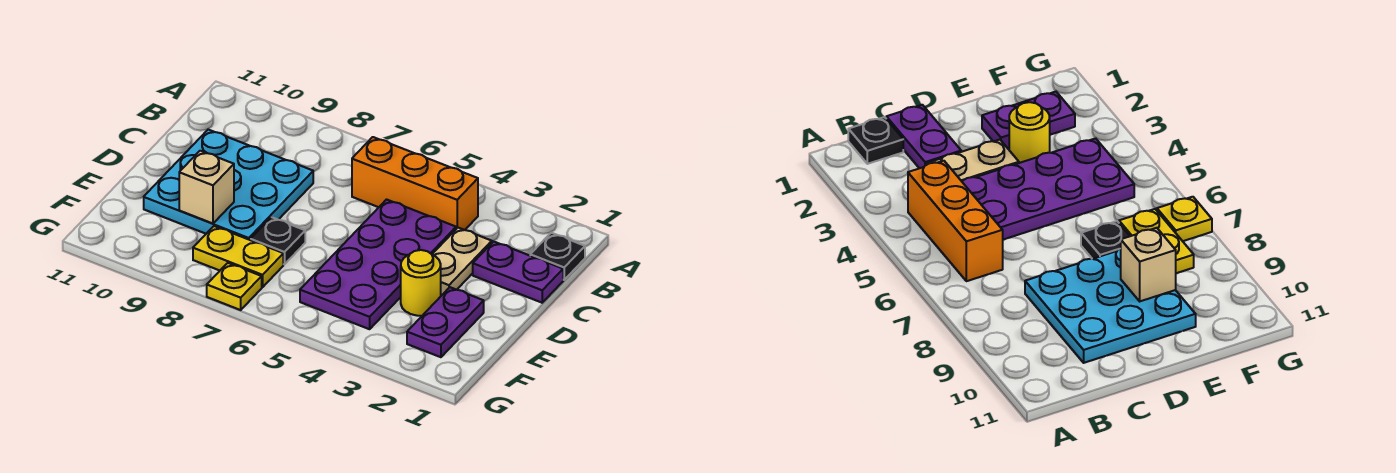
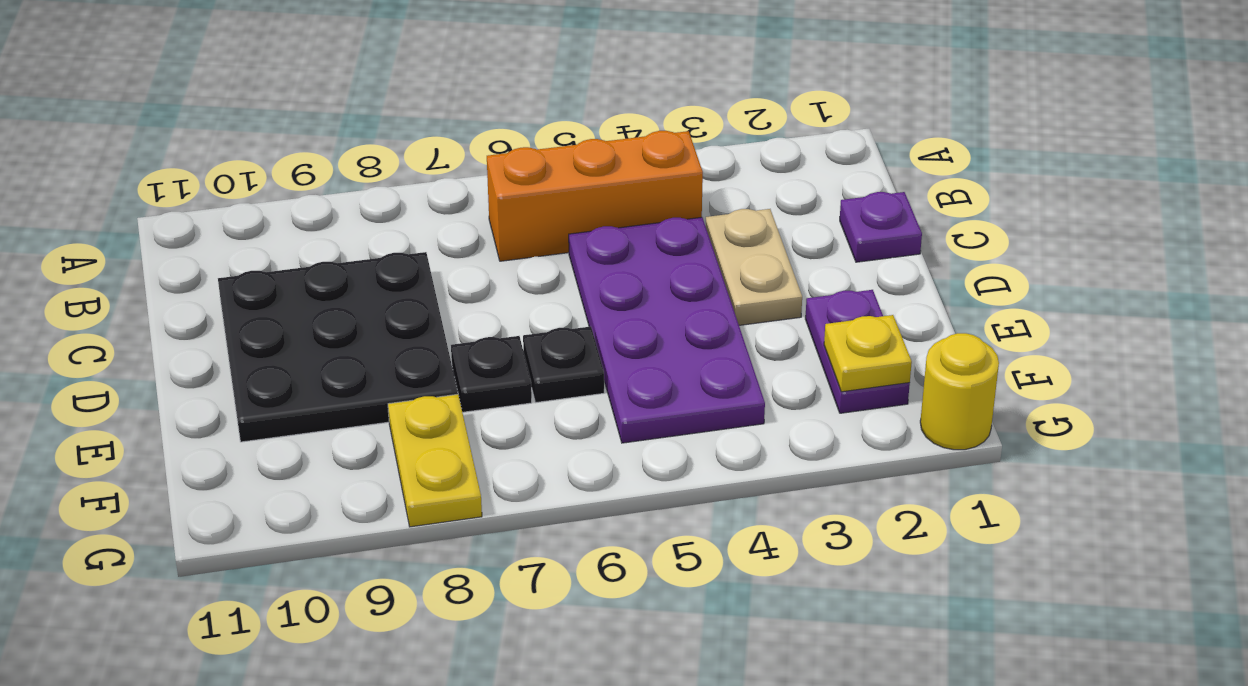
black plate B1 level 1 -> black plate E6 level 1
purple plate C1:C2 level 1 -> purple plate C1 level 1
cyan plate C8:E10 level 1 -> black plate C8:E10 level 1
yellow round brick E3 level 1 -> yellow round brick G1 level 1
tan brick E9 level 2 -> none
yellow plate F7:F8 level 1 -> yellow plate F8:G8 level 1
yellow plate G7 level 1 -> yellow plate F2 level 2

